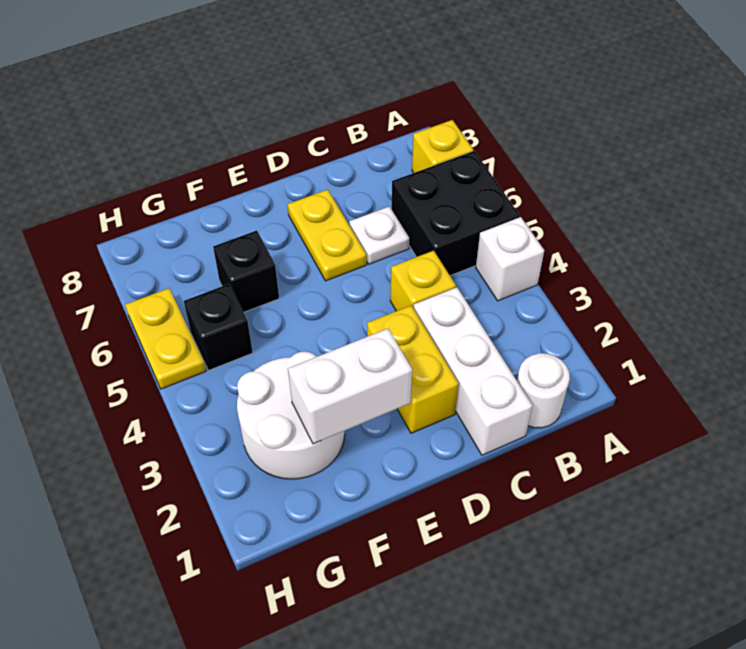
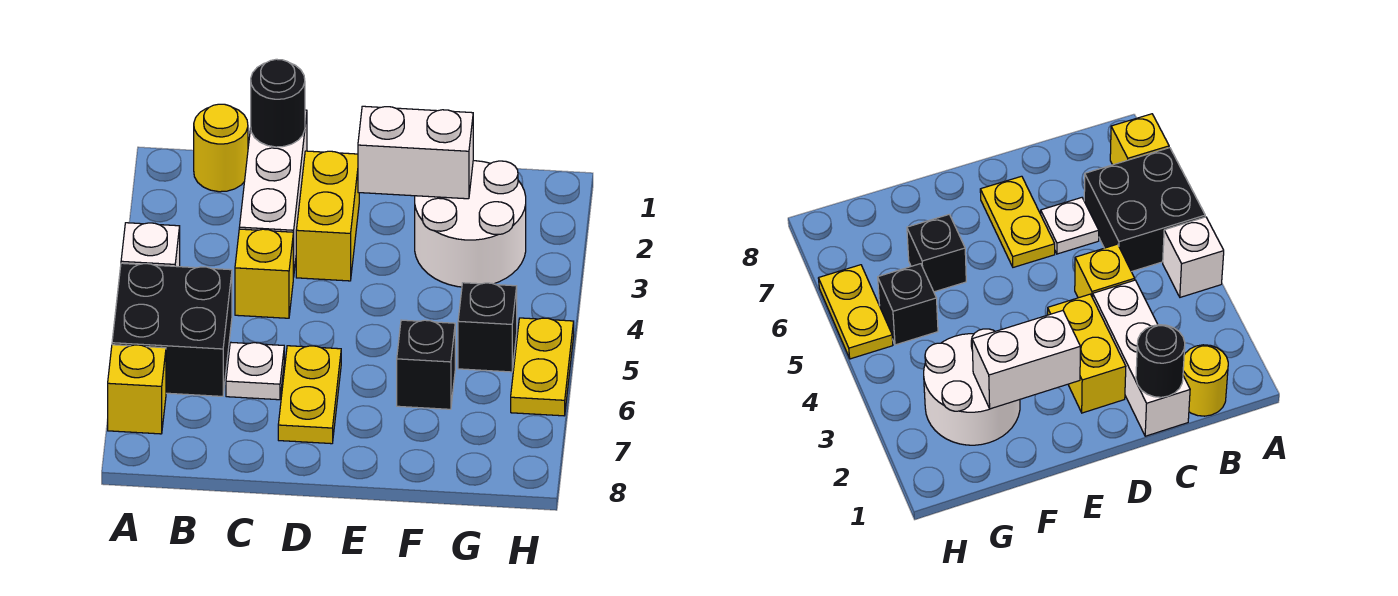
white round brick B1 level 1 -> yellow round brick B1 level 1
none -> black round brick C1 level 2

